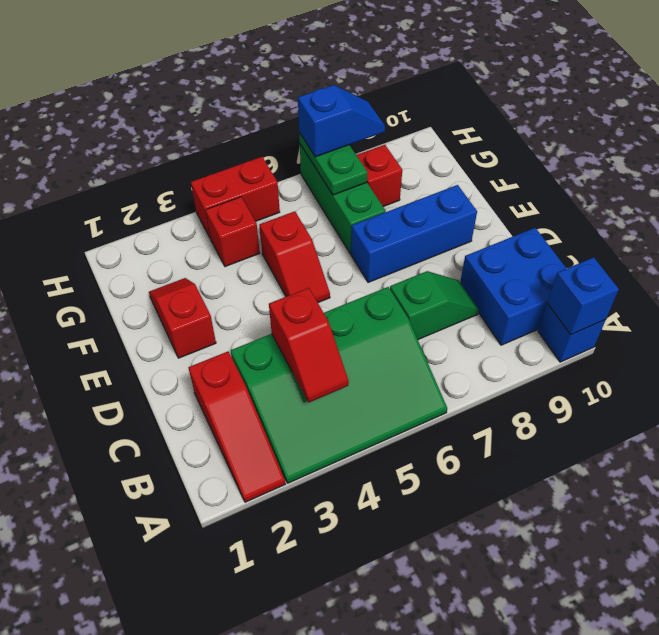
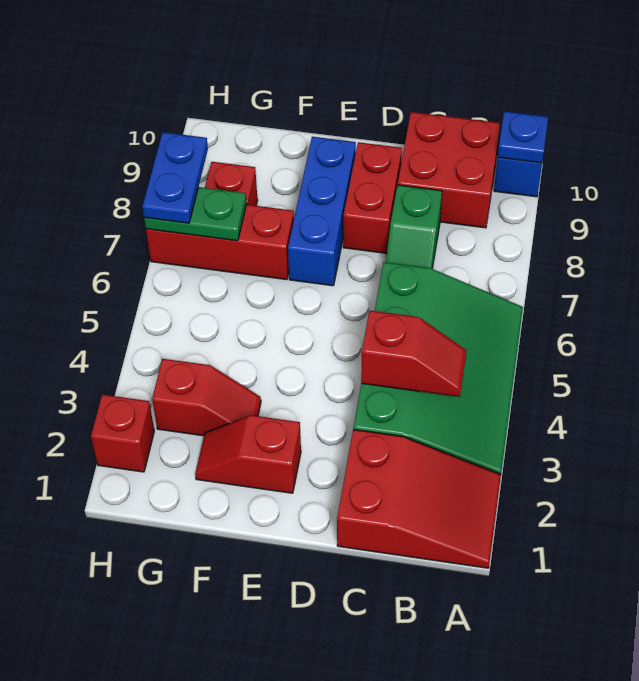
red slope A2:C2 level 1 top C -> red slope A1:C2 level 1 top C
blue brick A10 level 2 -> blue plate A10 level 2
blue brick B9:C10 level 1 -> red brick B9:C10 level 1
green slope C7:C8 level 1 top 7 -> green slope C7:C8 level 1 top 8
red slope E5:F5 level 1 top F -> red slope F3:G3 level 1 top G
green brick F7:H7 level 1 -> red brick F7:H7 level 1
red brick G4 level 1 -> red brick H2 level 1
red brick H4:H5 level 1 -> red brick D8:D9 level 1
blue slope H7:H8 level 3 top 7 -> blue plate H7:H8 level 3

